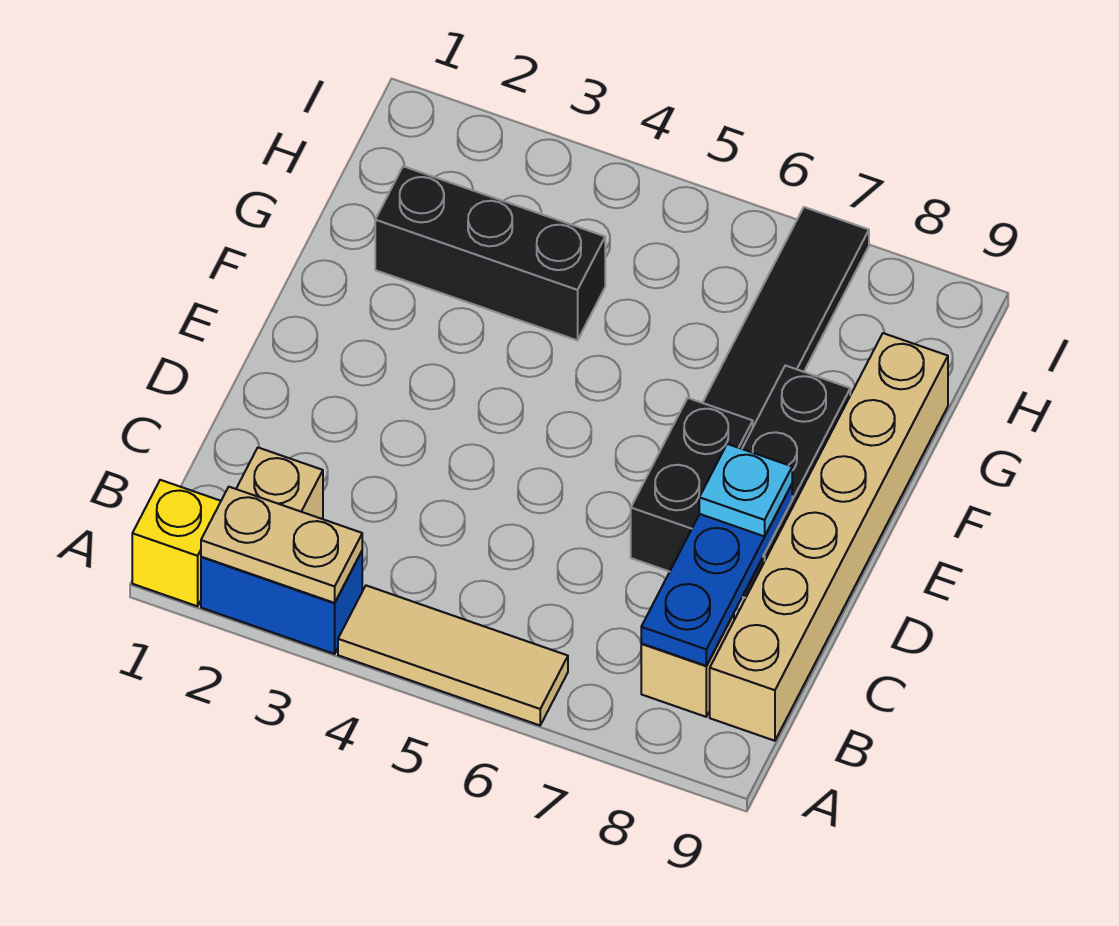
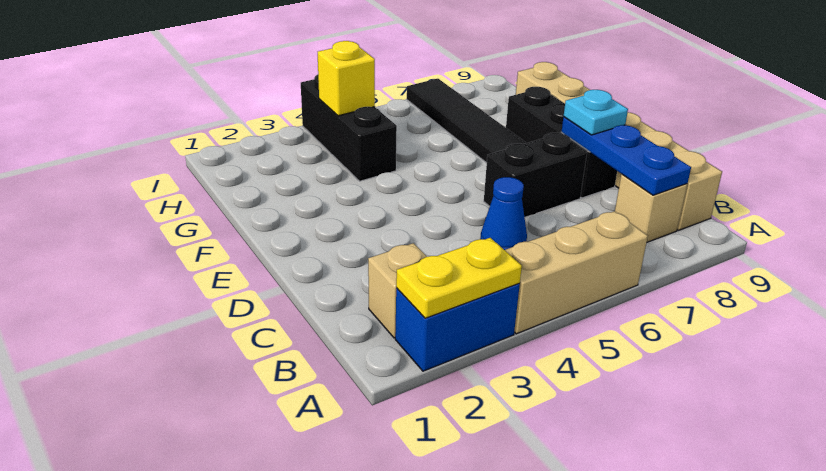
yellow brick A1 level 1 -> yellow brick H4 level 2
tan plate A2:A3 level 2 -> yellow plate A2:A3 level 2
tan tile A4:A6 level 1 -> tan brick A4:A6 level 1
none -> blue cone C5 level 1
black brick D7:E7 level 1 -> black brick D6:D7 level 1
black brick G2:G4 level 1 -> black brick G4:I4 level 1

